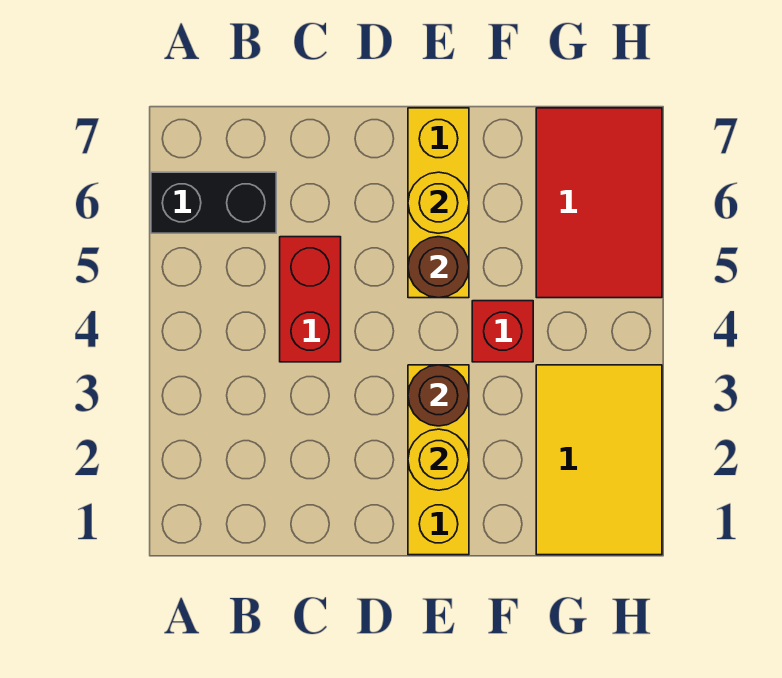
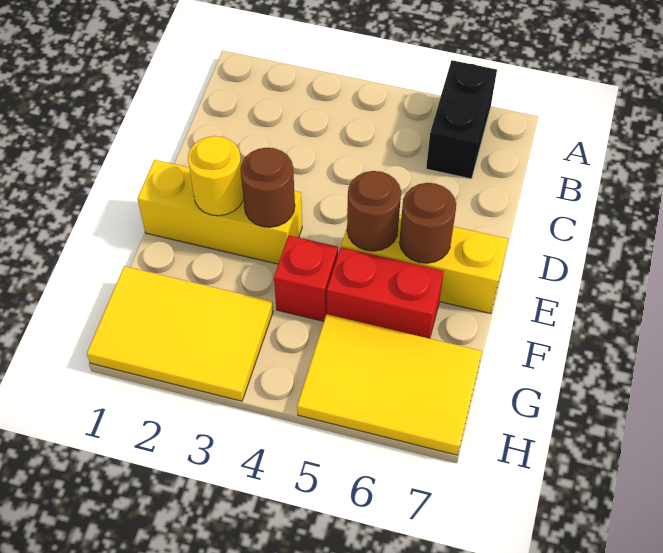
red brick C4:C5 level 1 -> red brick F5:F6 level 1
yellow round brick E6 level 2 -> brown round brick E6 level 2
red tile G5:H7 level 1 -> yellow tile G5:H7 level 1

